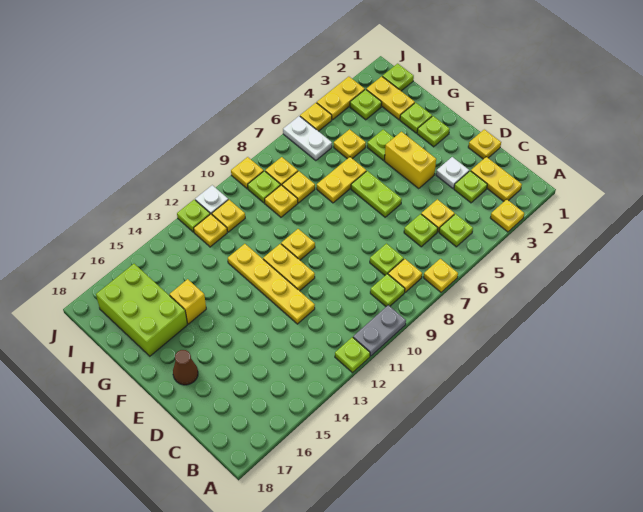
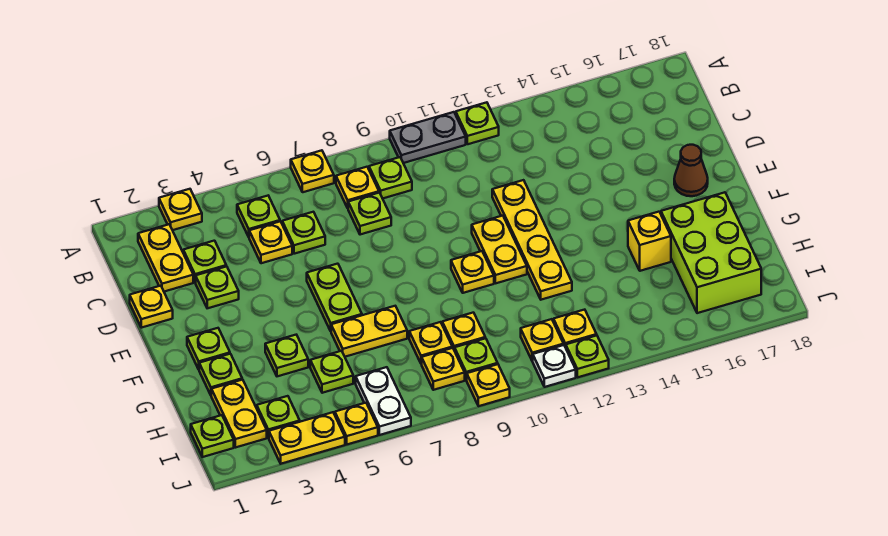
white plate D3 level 1 -> lime plate D3 level 1
yellow brick E4:F4 level 1 -> none
yellow plate H5 level 1 -> lime plate H5 level 1

